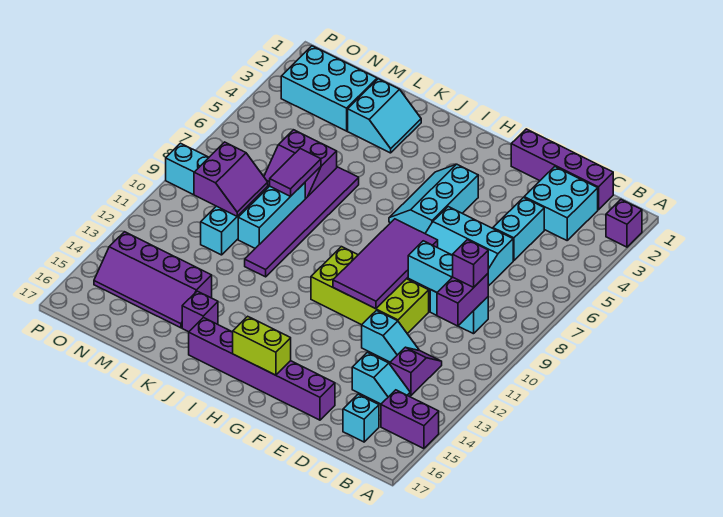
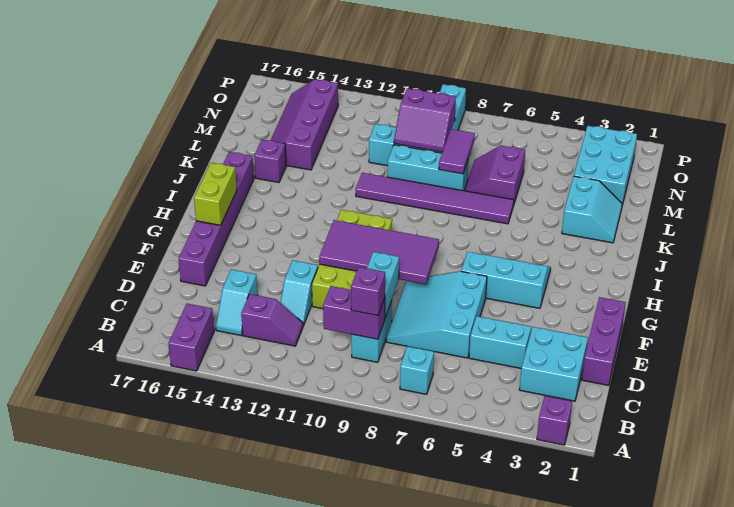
purple brick C1:F1 level 1 -> purple brick D1:F1 level 1
cyan brick C16 level 1 -> cyan brick B7 level 1
cyan slope K2:L3 level 1 top L -> cyan slope K2:L3 level 1 top 3
purple tile L7:L8 level 2 -> purple tile L8:M8 level 2

